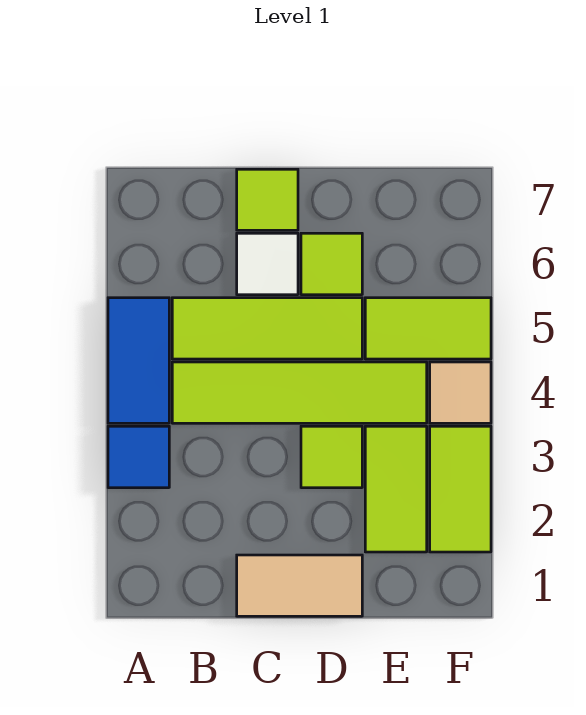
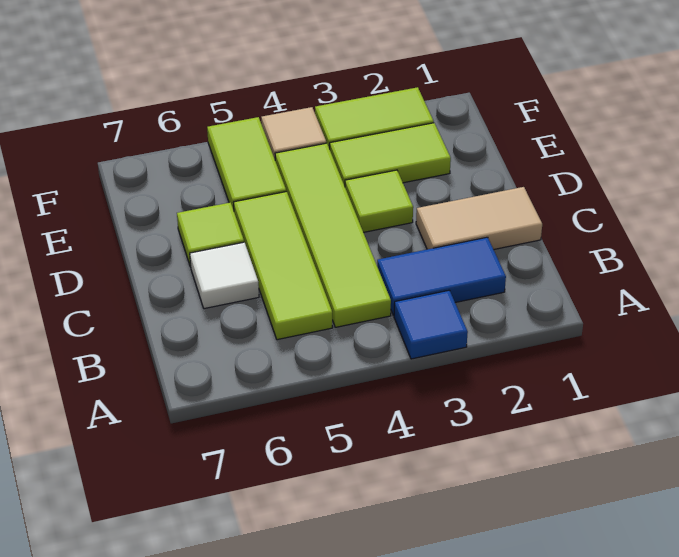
blue tile A4:A5 level 1 -> blue tile B2:B3 level 1
tan tile C1:D1 level 1 -> tan tile C1:C2 level 1
lime tile C7 level 1 -> none

